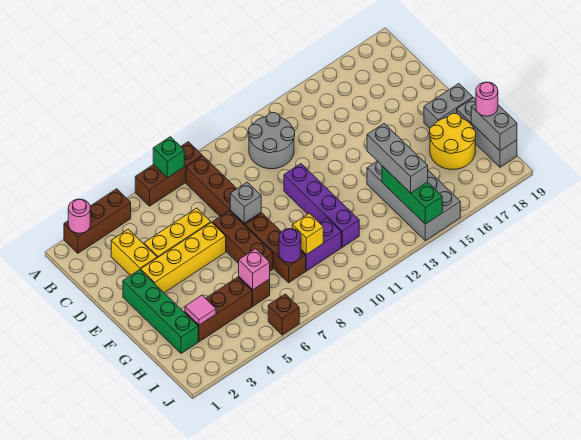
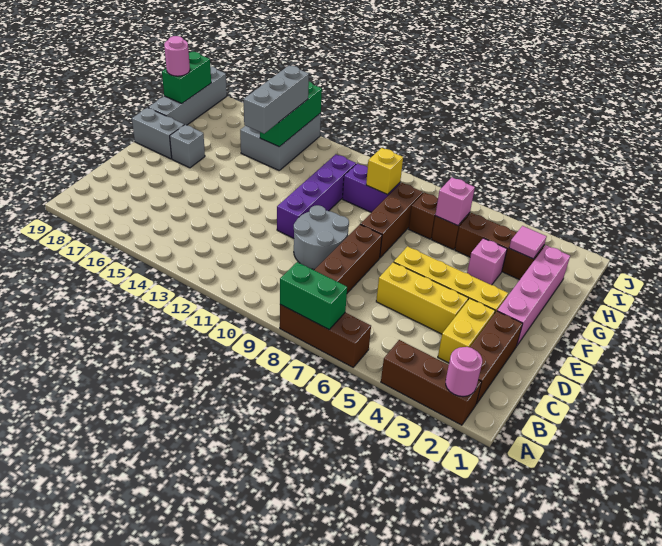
green brick A7 level 2 -> green brick A7:A8 level 2
grey round brick B11:C12 level 1 -> grey round brick D9:E10 level 1
green brick E2:H2 level 1 -> pink brick E2:H2 level 1
brown brick E7:G7 level 1 -> brown brick B2:D2 level 1
grey brick E8 level 2 -> grey brick F17 level 1
none -> pink brick G4 level 1
grey brick G14:J15 level 1 -> grey brick H14:J15 level 1
yellow round brick G17:H18 level 1 -> none
grey brick G19:I19 level 1 -> grey brick G19:J19 level 1
purple round brick H8 level 2 -> none
grey brick H19:I19 level 2 -> green brick H19:I19 level 2
brown brick J6 level 1 -> brown brick H7 level 1

